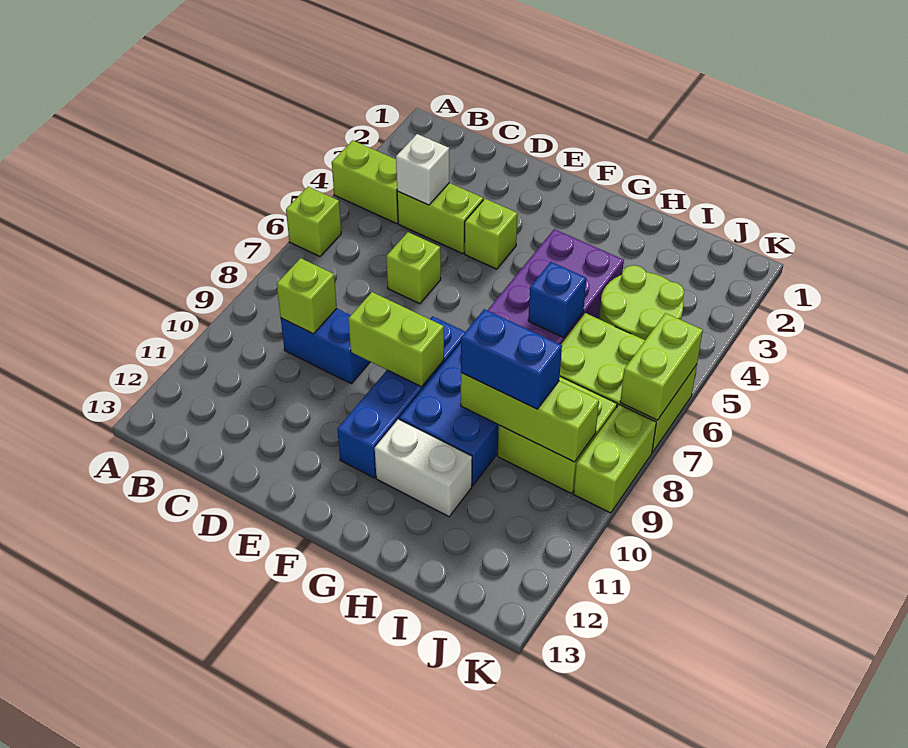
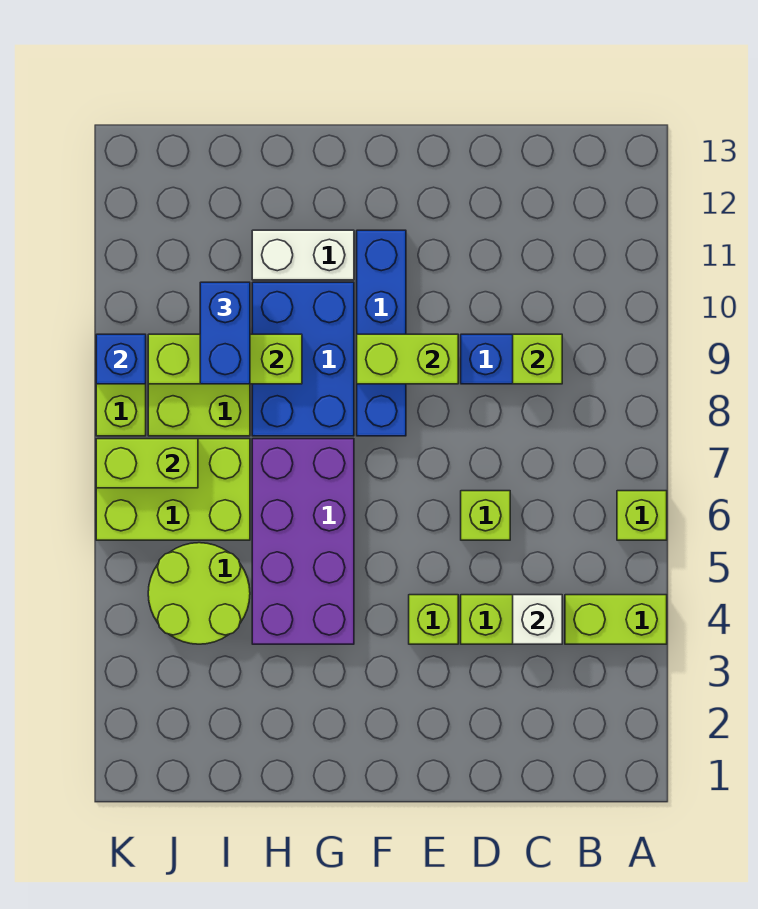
blue brick H6 level 2 -> blue brick K9 level 2
blue brick H9:I9 level 3 -> blue brick I9:I10 level 3
lime brick K6:K7 level 2 -> lime brick J7:K7 level 2

